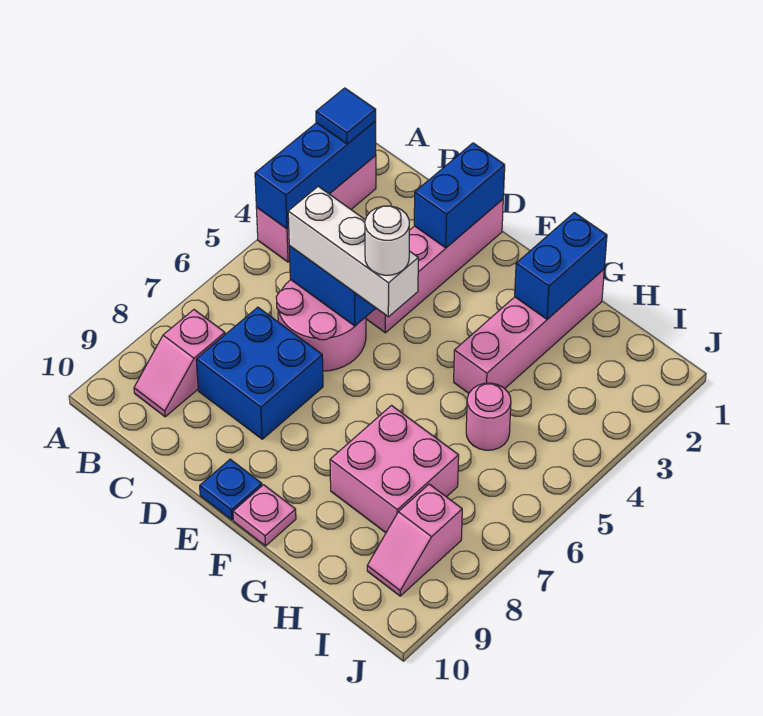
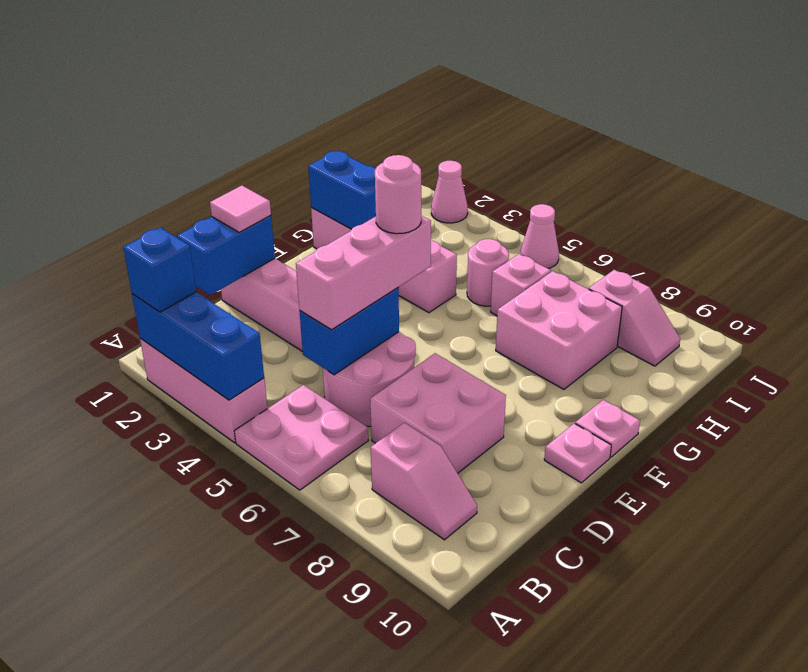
blue tile A2 level 3 -> blue brick A2 level 3
none -> pink plate A5:B6 level 1
white brick C5:E5 level 3 -> pink brick C5:E5 level 3
blue brick C7:D8 level 1 -> pink brick C7:D8 level 1
blue brick D1:D2 level 2 -> blue brick C1:D1 level 2
none -> pink tile D1 level 3
white round brick E5 level 4 -> pink round brick E5 level 4
blue plate E10 level 1 -> pink plate E10 level 1
none -> pink brick H6 level 1
none -> pink cone J2 level 1
none -> pink cone J5 level 1

